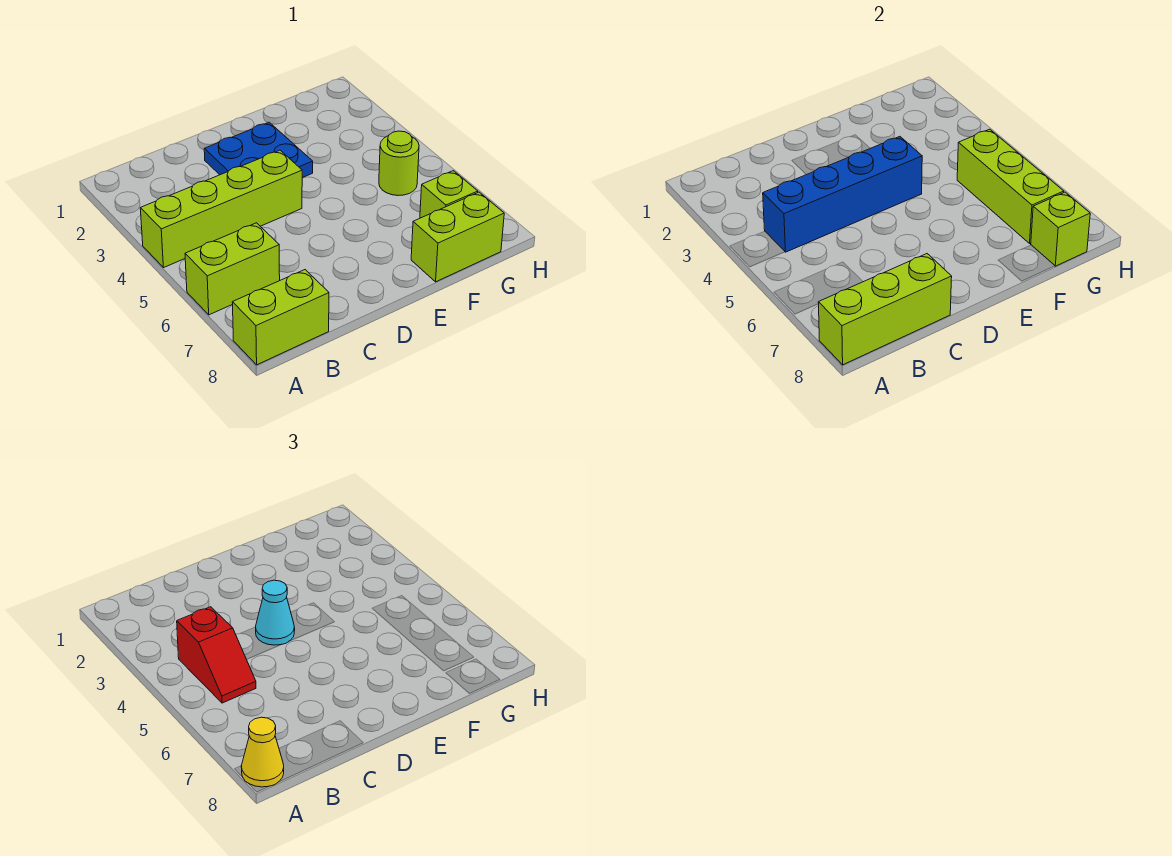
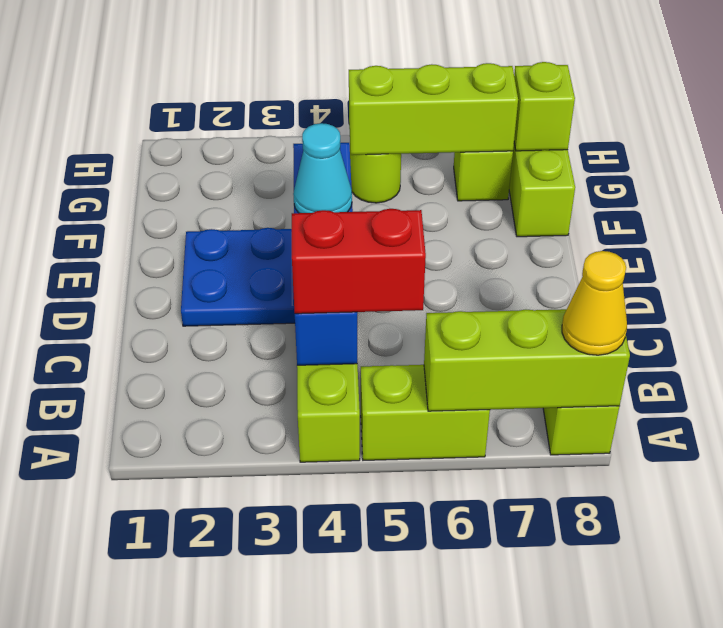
lime brick A6:B6 level 1 -> lime brick A5:A6 level 1
lime brick A8:C8 level 2 -> lime brick A6:A8 level 2
red slope B4:B5 level 3 top 4 -> red brick B4:B5 level 3

